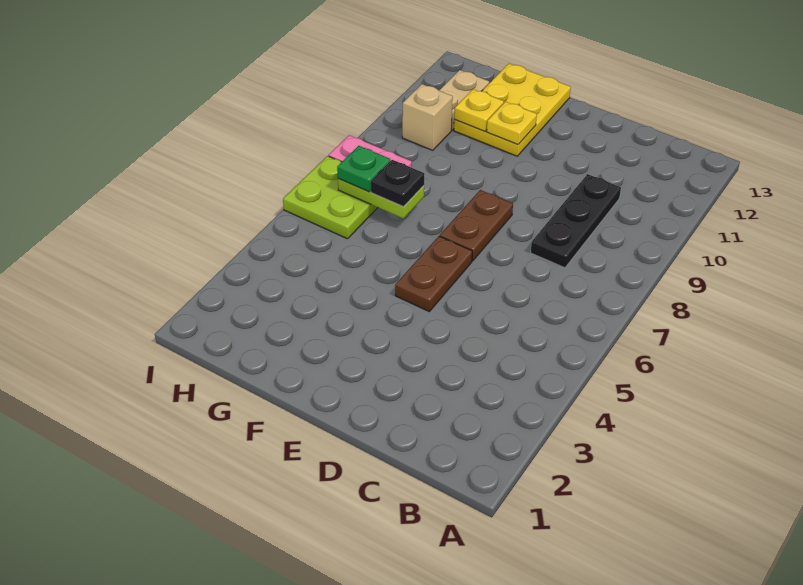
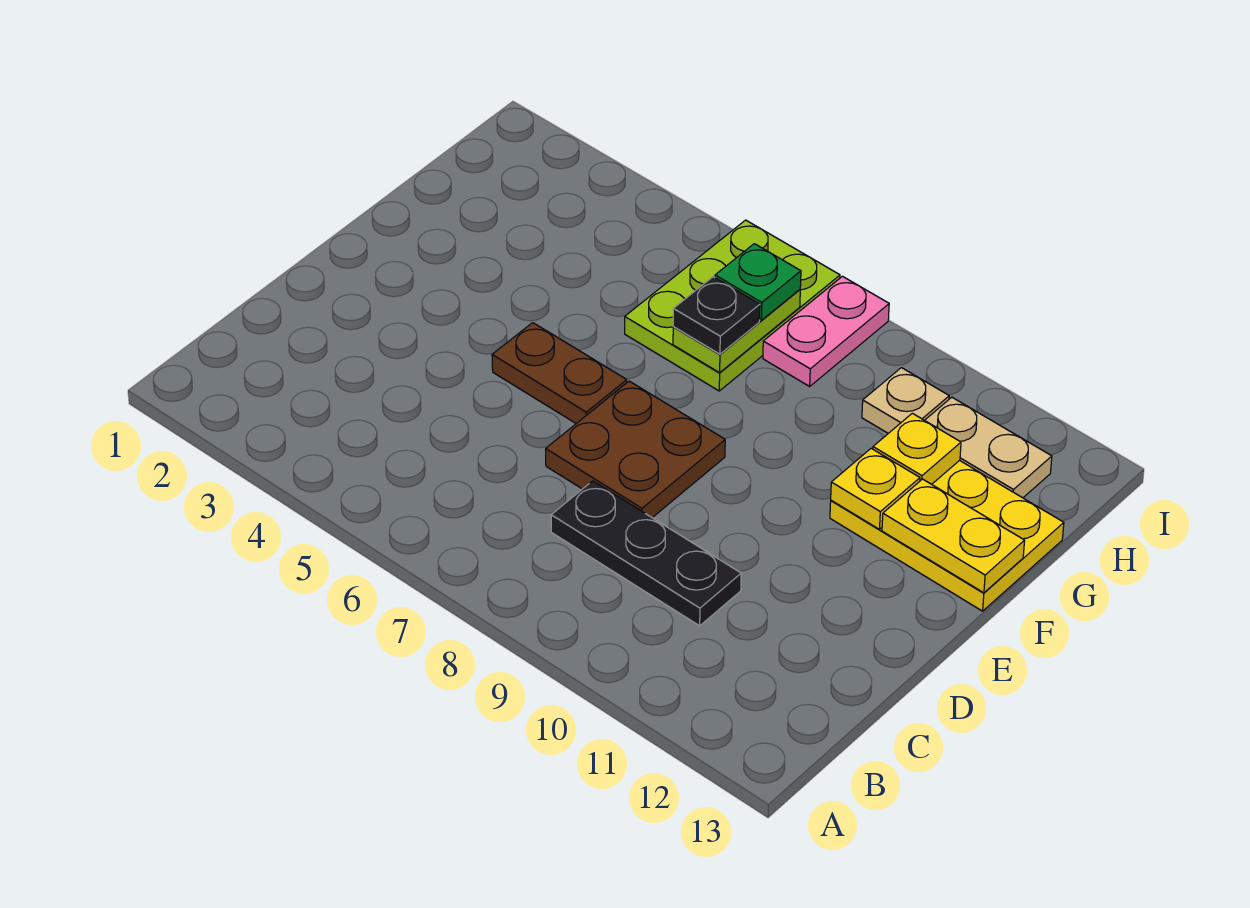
brown plate E7:E8 level 1 -> brown plate D7:E8 level 1
none -> yellow plate F12:F13 level 2
lime plate H6:I7 level 1 -> lime plate G6:I7 level 1
tan brick H10 level 1 -> tan plate H10 level 1

